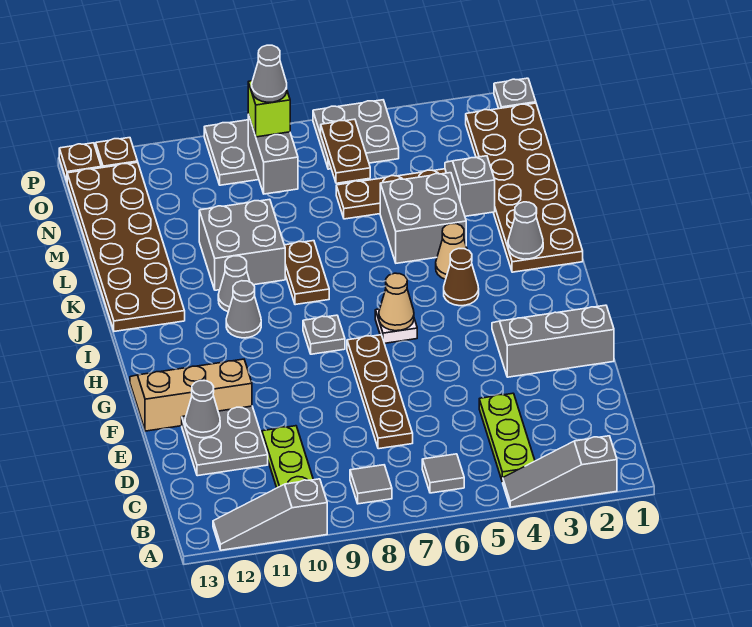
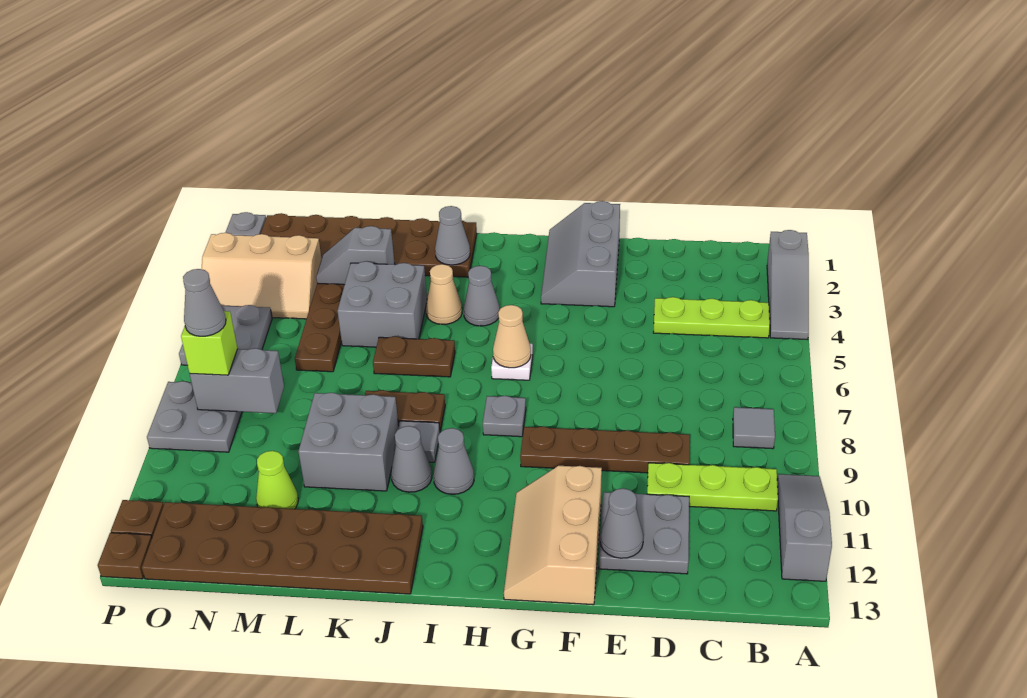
grey slope A10:A12 level 1 top 10 -> grey slope A10:A12 level 1 top 12
grey tile B6 level 1 -> grey tile J9 level 1
brown plate D7:G7 level 1 -> brown plate D9:G9 level 1
brown cone I4 level 1 -> grey cone I4 level 1
none -> lime cone M11 level 1
none -> tan slope N3:P4 level 1 top 3
brown plate N6:O6 level 2 -> brown plate J6:K6 level 1

